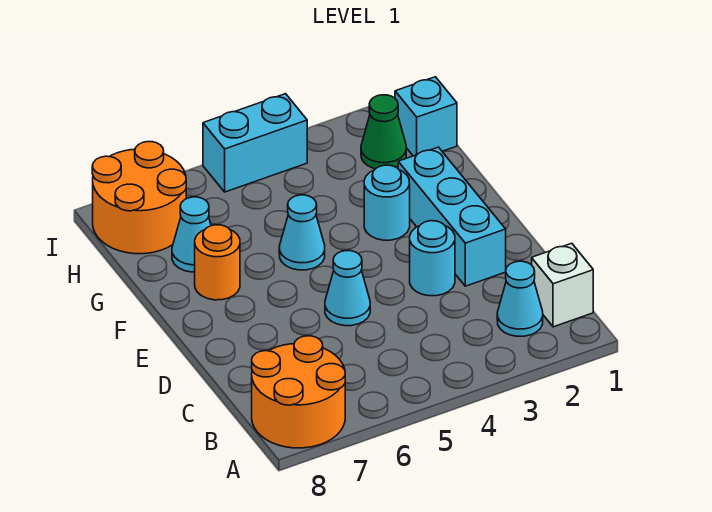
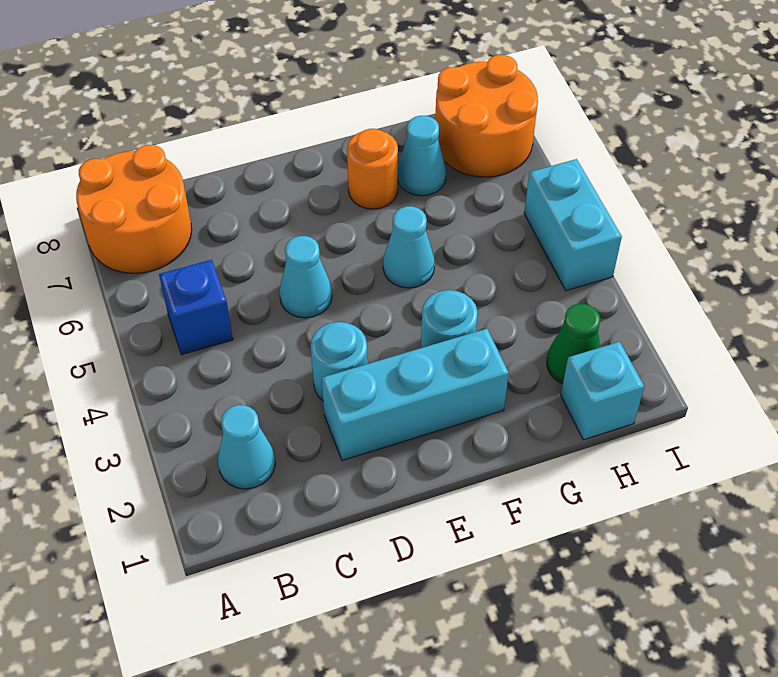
white brick B1 level 1 -> none
none -> blue brick B5 level 1

